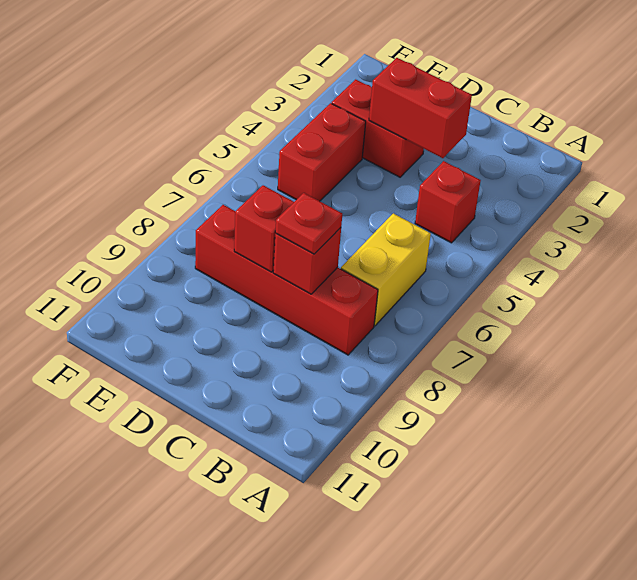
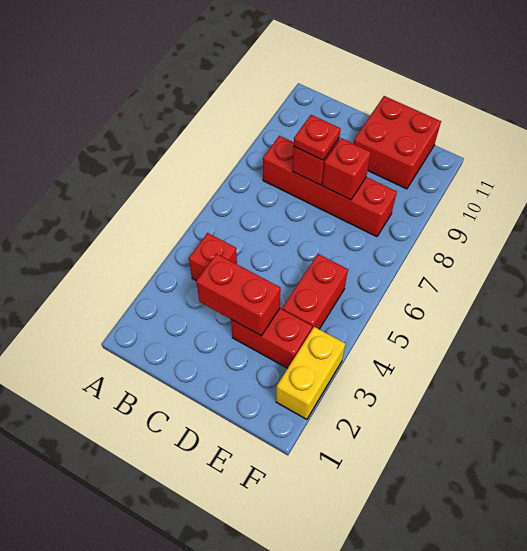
yellow brick B6:B7 level 1 -> yellow brick F2:F3 level 1
none -> red brick D10:E11 level 1

